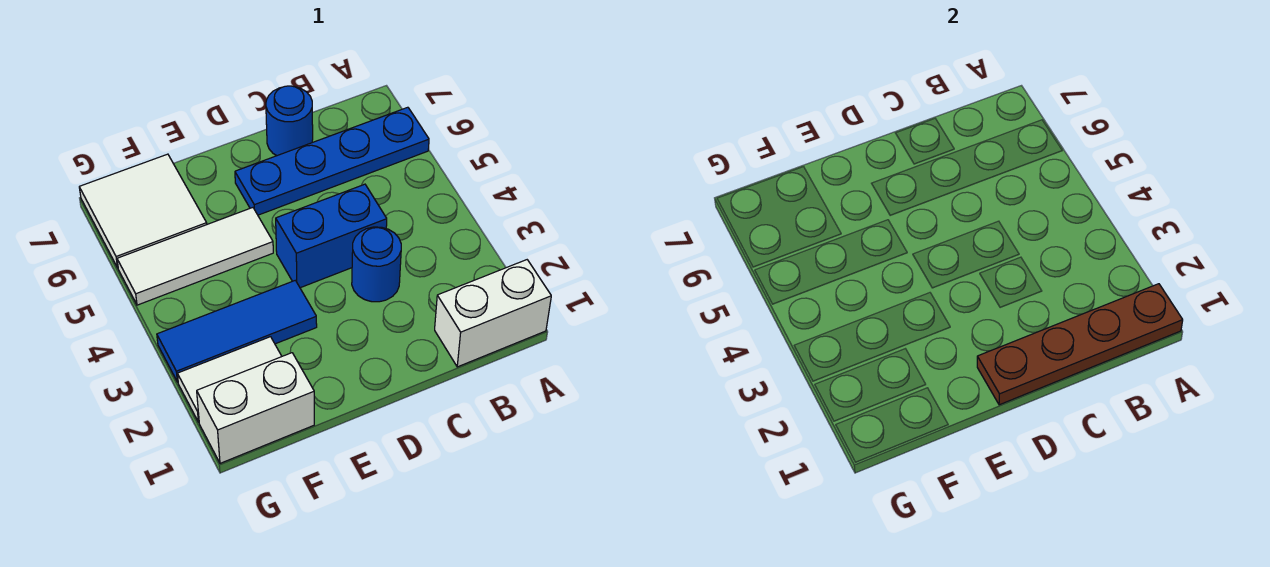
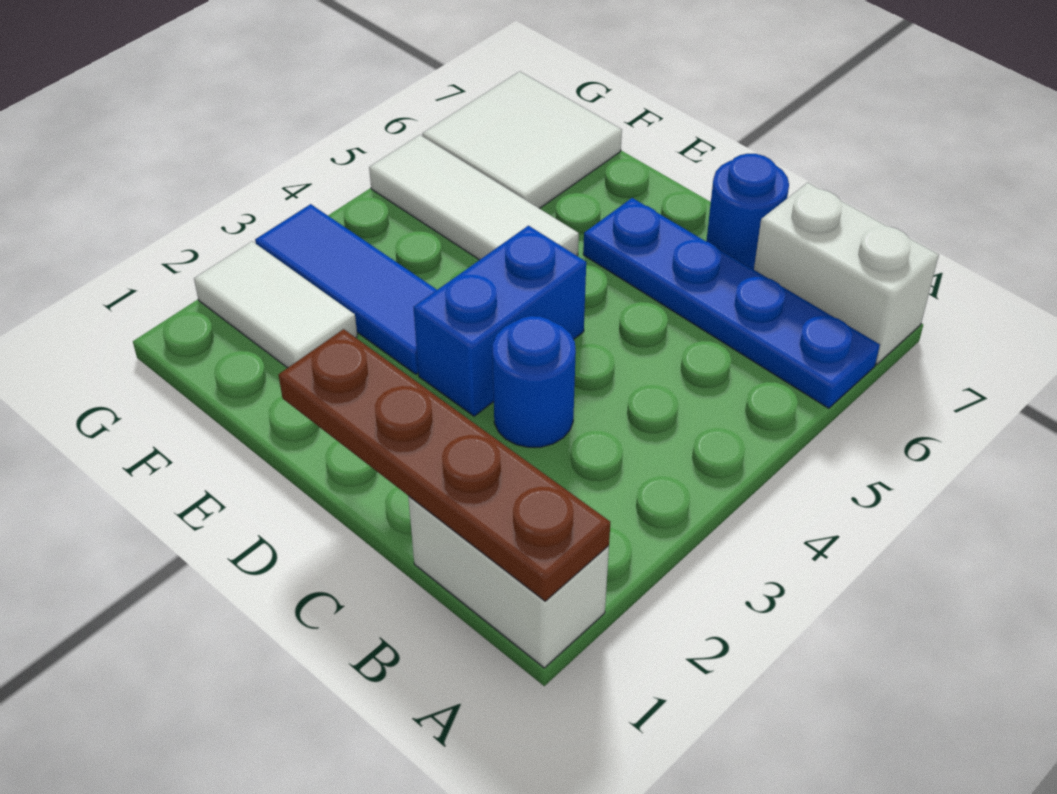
blue brick C4:D4 level 1 -> blue brick D3:D4 level 1
white brick F1:G1 level 1 -> white brick A7:B7 level 1

